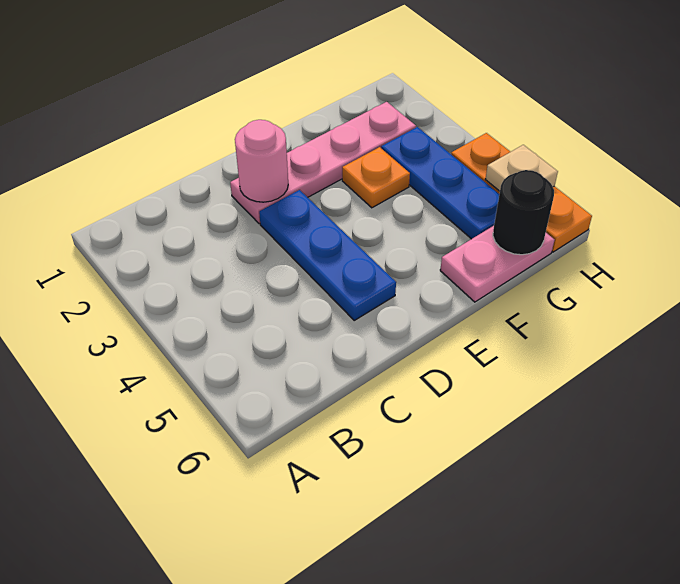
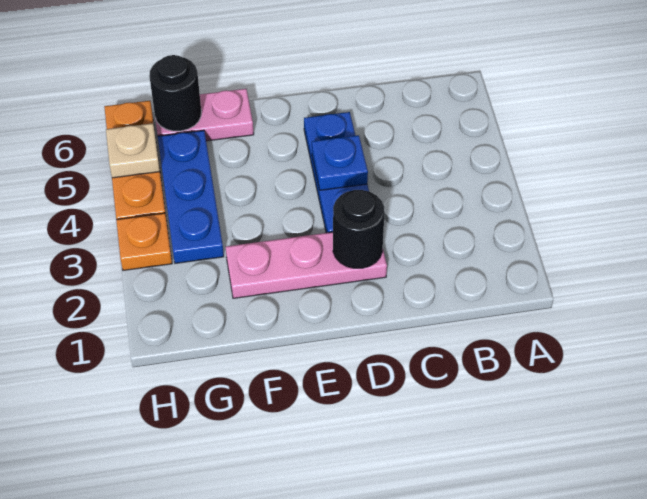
pink plate D2:G2 level 1 -> pink plate D2:F2 level 1
pink round brick D2 level 2 -> black round brick D2 level 2
none -> blue plate D4 level 2
orange plate F3 level 1 -> orange plate H3 level 1

